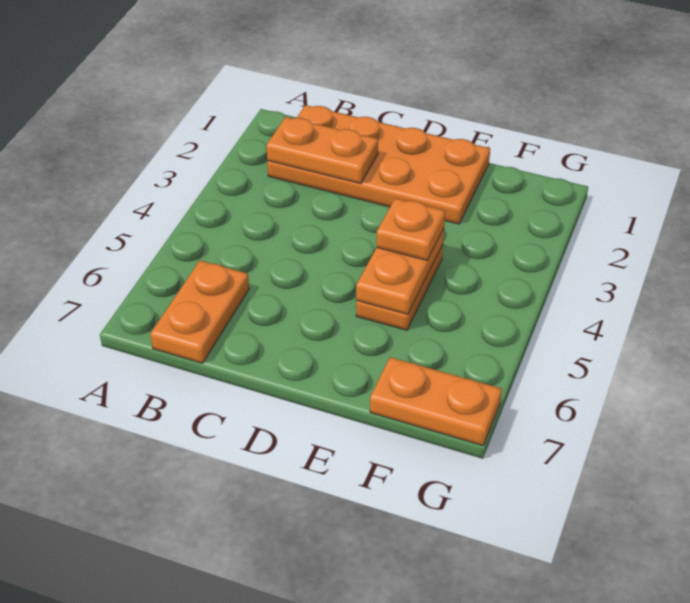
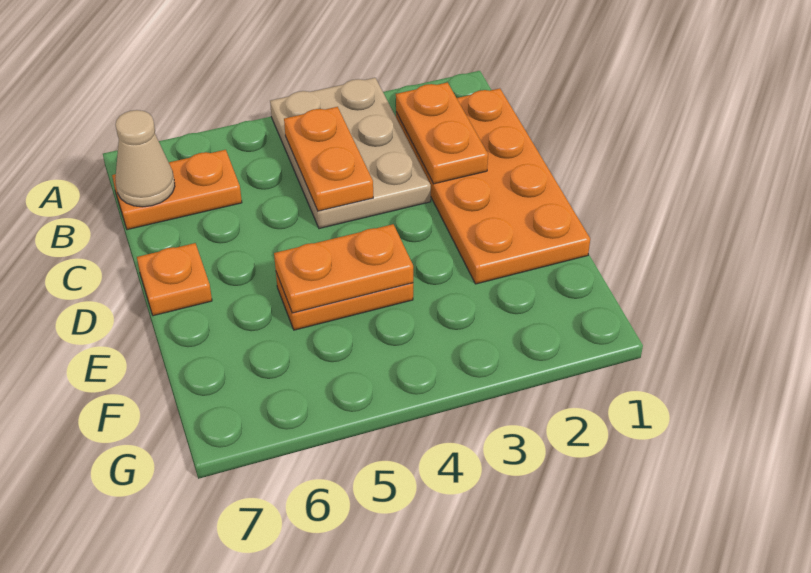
none -> tan plate A3:C4 level 1
none -> tan cone B7 level 2
orange plate E4 level 3 -> orange plate D7 level 1
orange plate F7:G7 level 1 -> orange plate B4:C4 level 2

